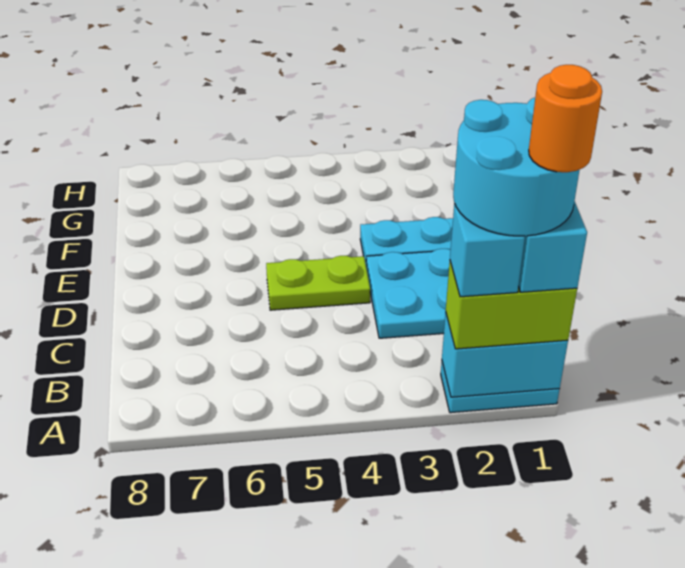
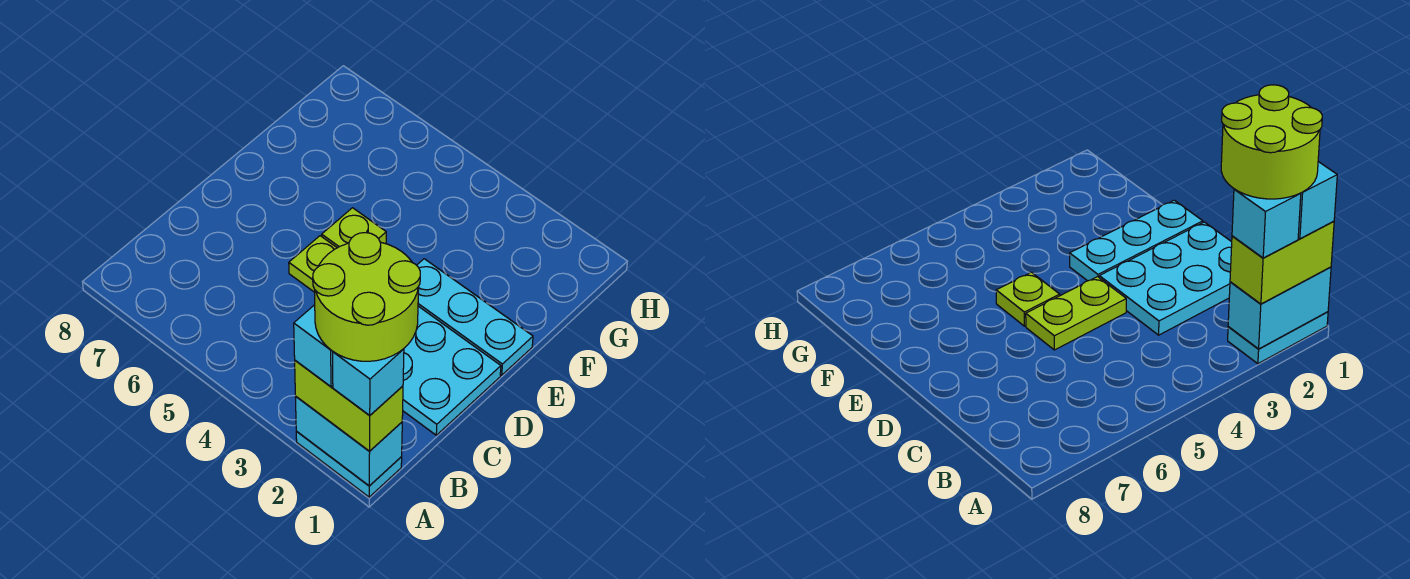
cyan round brick A1:B2 level 5 -> lime round brick A1:B2 level 5
orange round brick A1 level 6 -> none
none -> lime plate E5 level 1

